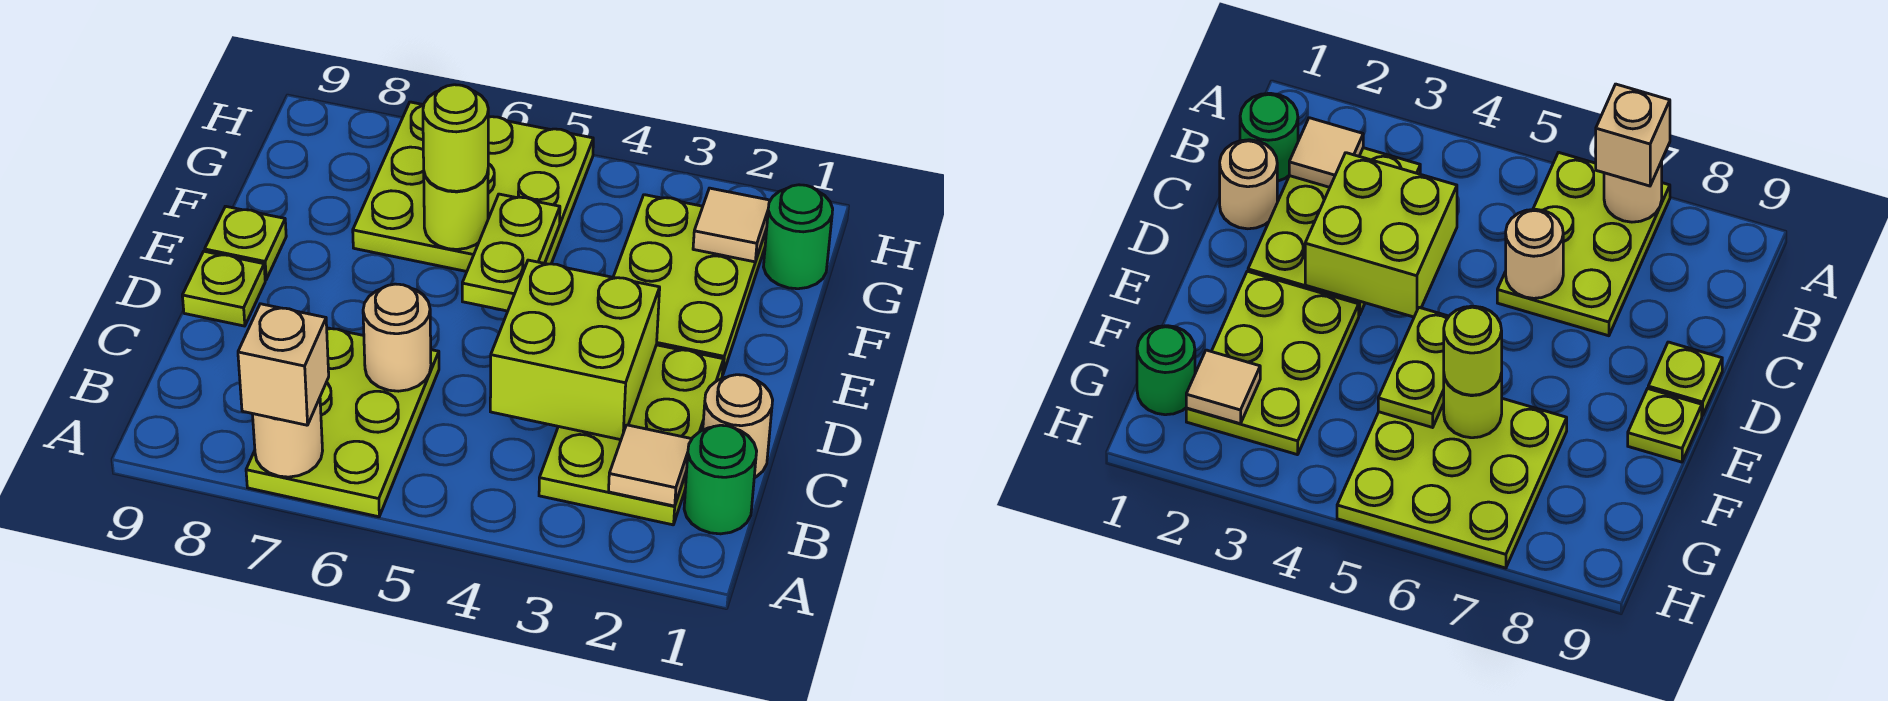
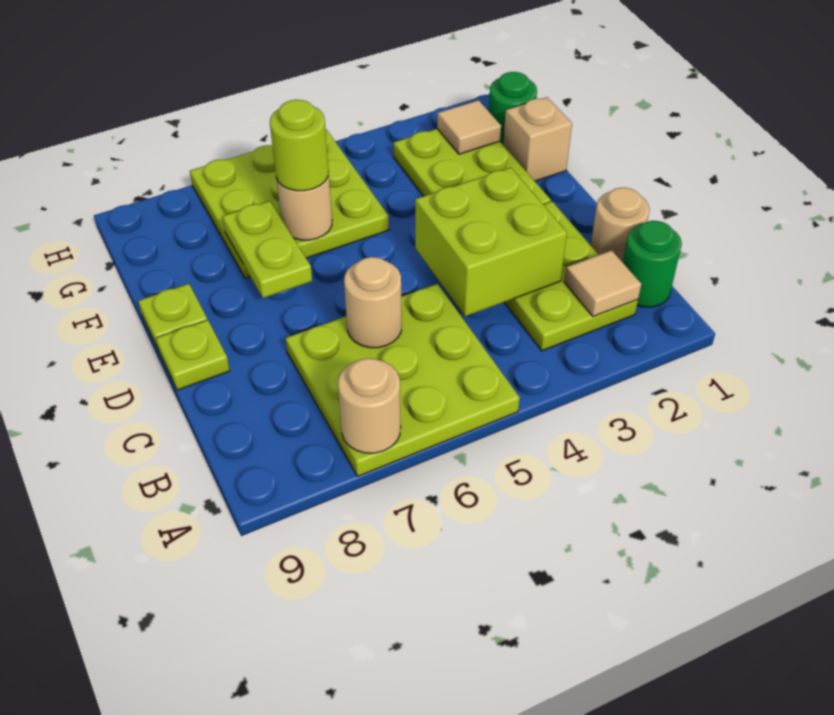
lime plate A6:C7 level 1 -> lime plate A5:C7 level 1
tan brick A7 level 3 -> tan brick F1 level 1
lime plate E5:F5 level 2 -> lime plate E7:F7 level 2
lime round brick F6 level 2 -> tan round brick F6 level 2

